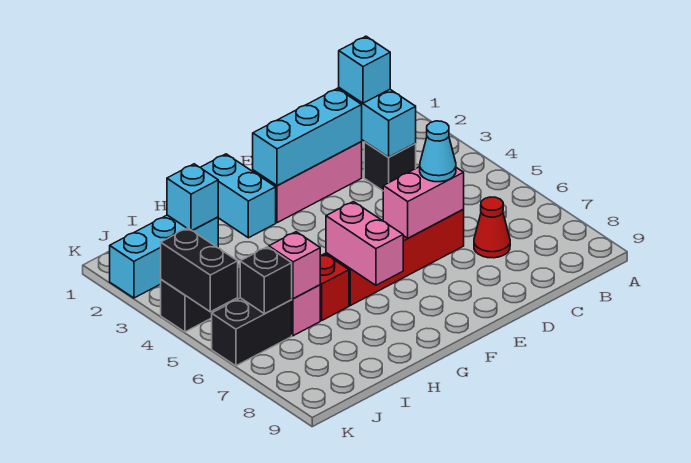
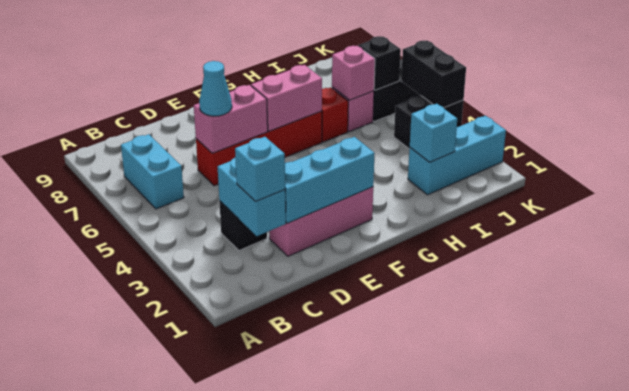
red cone C7 level 1 -> none
cyan brick G1:G2 level 1 -> cyan brick B6:B7 level 1
pink brick G6:G7 level 2 -> pink brick F6:G6 level 2

